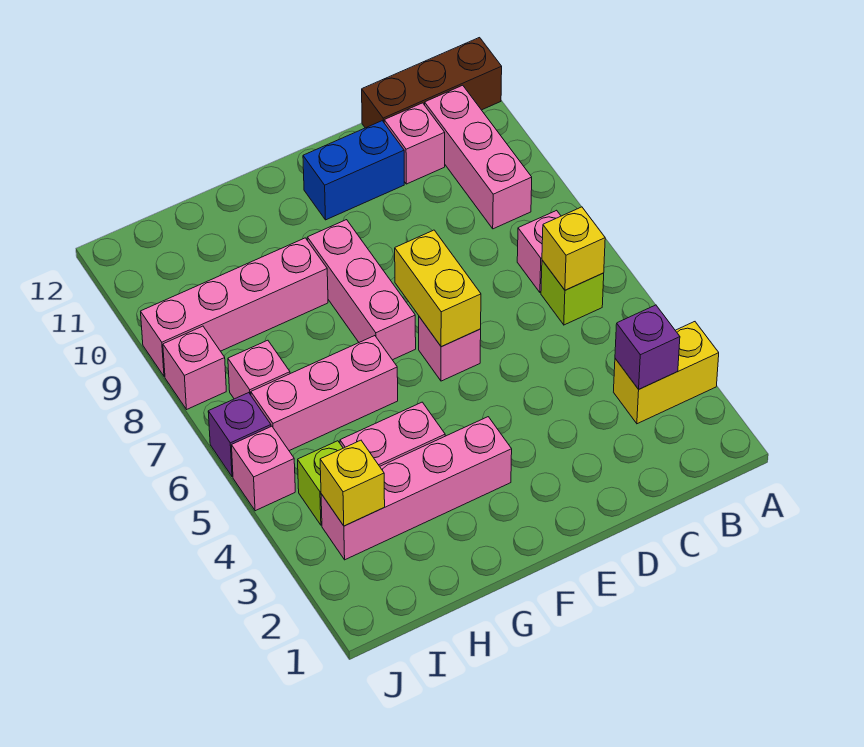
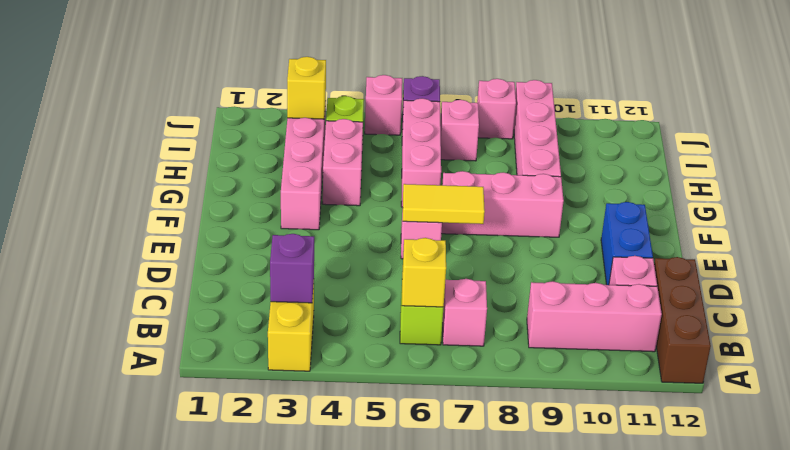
yellow brick E6:E7 level 2 -> yellow tile E6:E7 level 2

